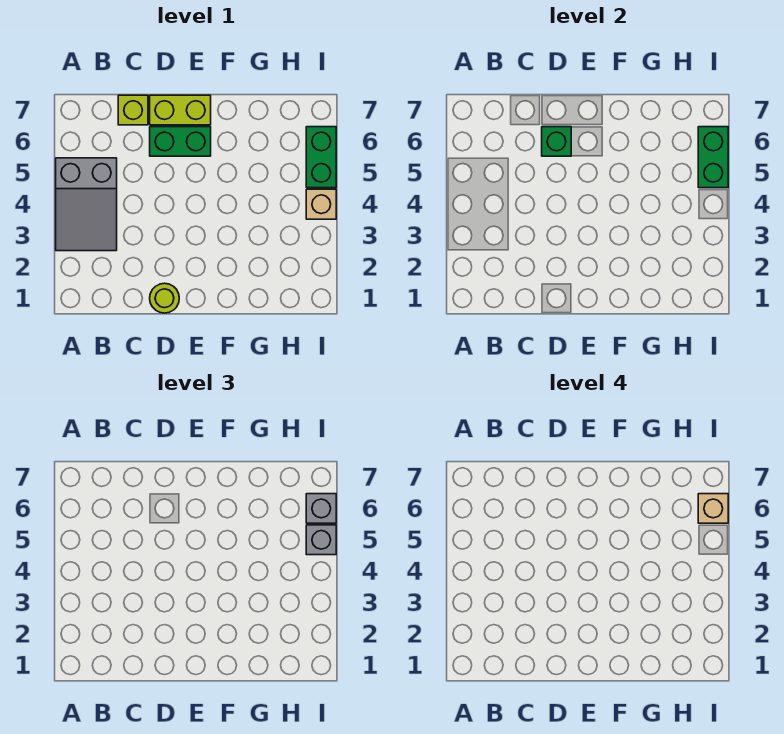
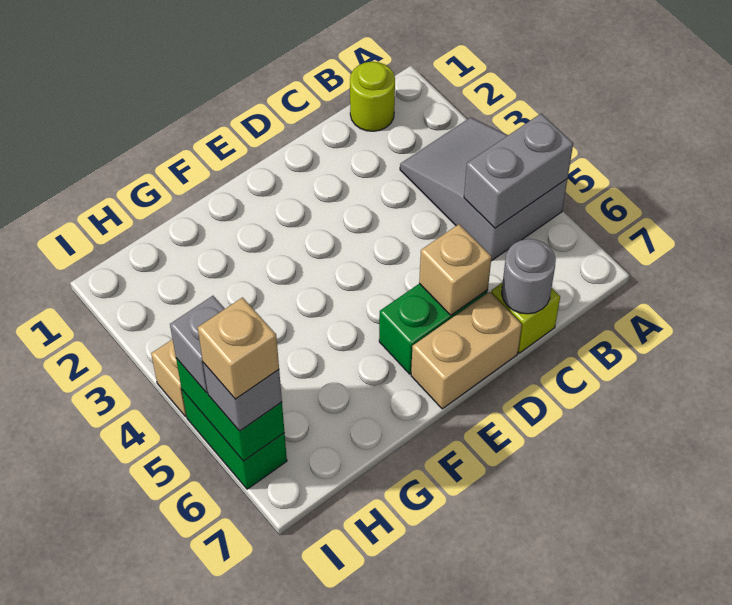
none -> grey brick A5:B5 level 2
none -> grey round brick C7 level 2
lime round brick D1 level 1 -> lime round brick B1 level 1
green brick D6 level 2 -> tan brick D6 level 2
lime brick D7:E7 level 1 -> tan brick D7:E7 level 1

